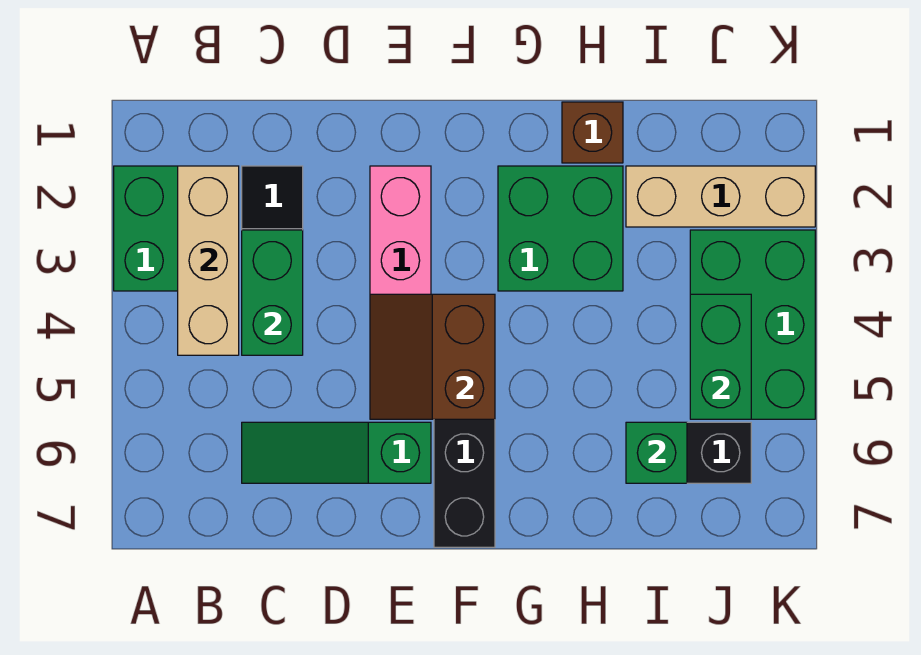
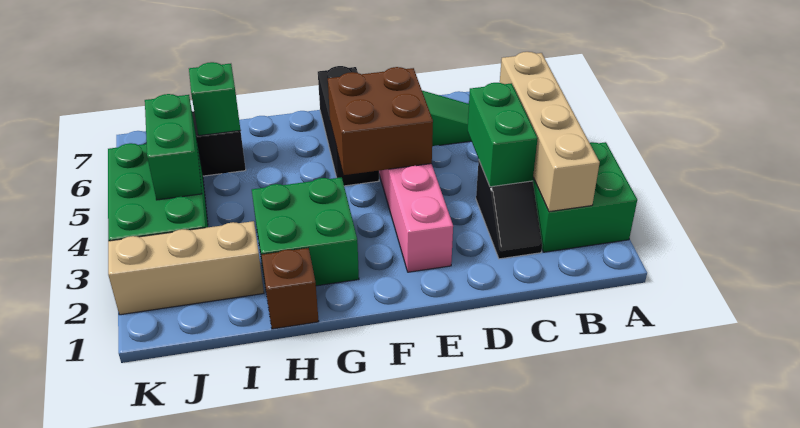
tan brick B2:B4 level 2 -> tan brick B2:B5 level 2
brown slope E4:F5 level 2 top F -> brown brick E4:F5 level 2

